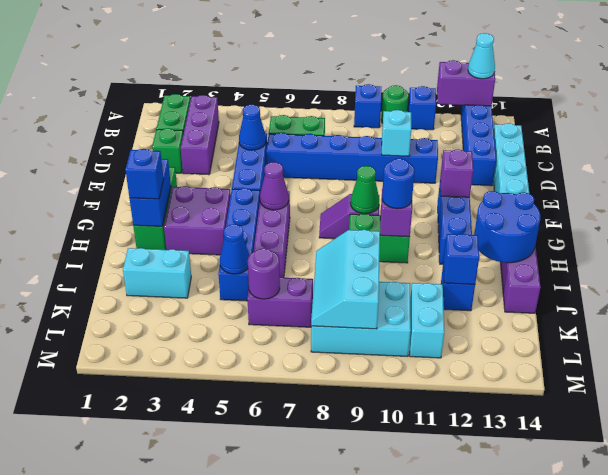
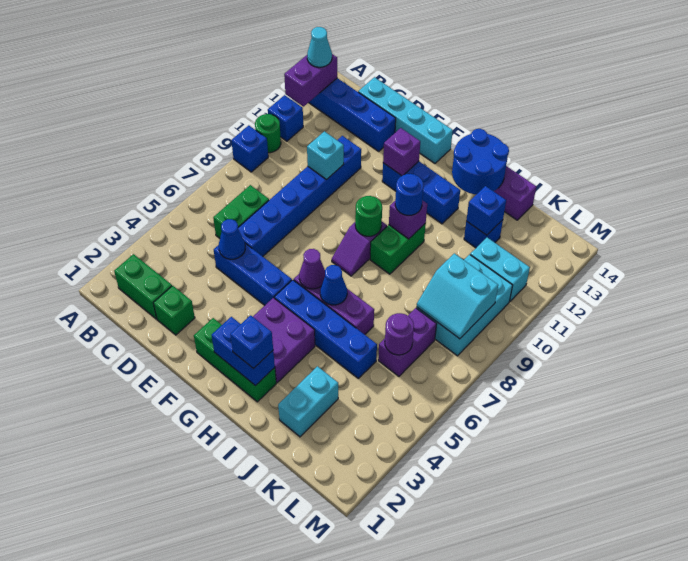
purple brick B3:D3 level 1 -> none
green cone G9 level 2 -> green round brick G9 level 2
blue cone J5 level 2 -> blue cone H6 level 2
cyan slope J8:L9 level 2 top 9 -> cyan slope K8:L9 level 2 top 9

